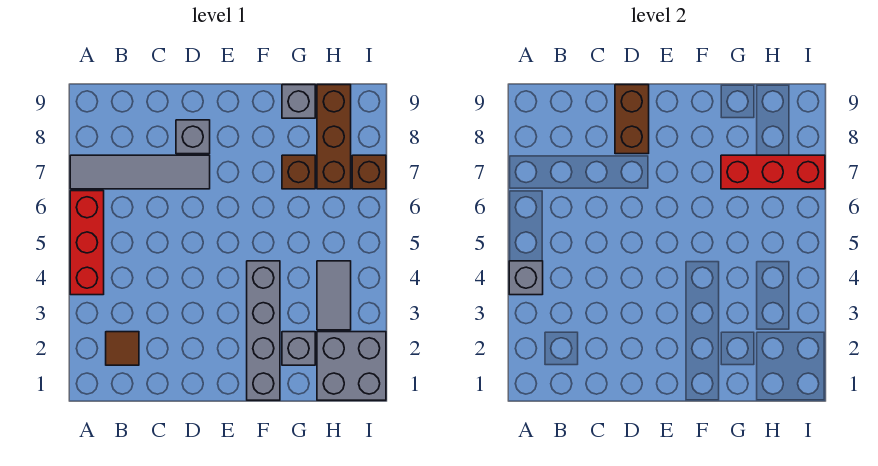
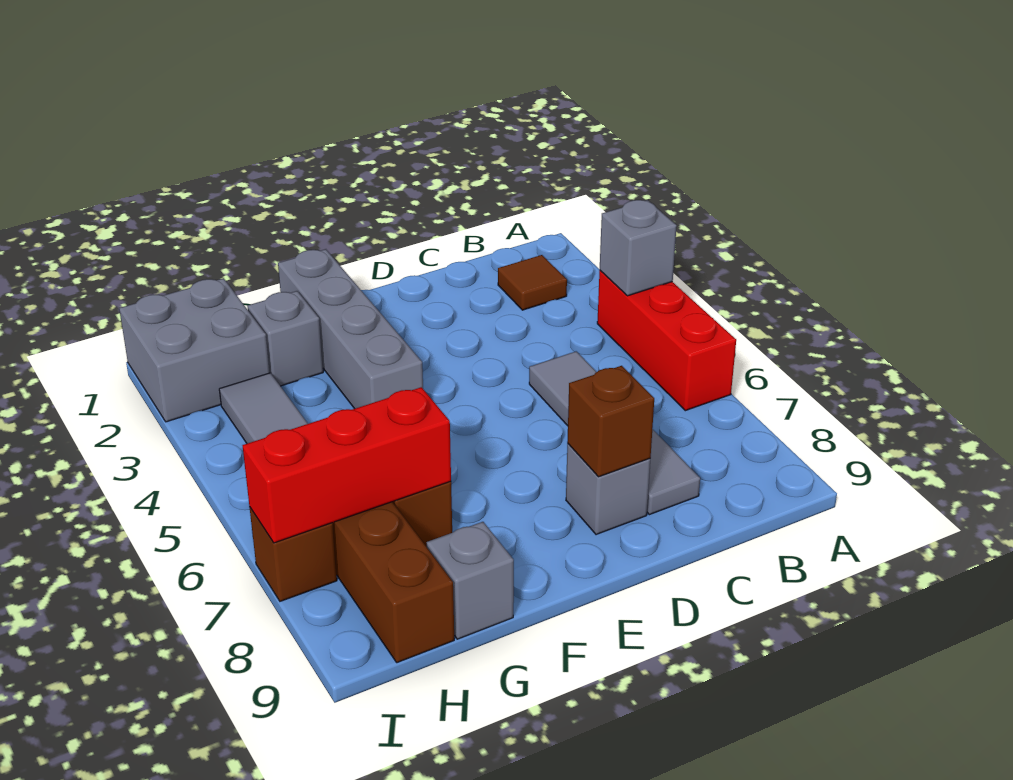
grey tile A7:D7 level 1 -> grey tile C5:C8 level 1
brown brick D8:D9 level 2 -> brown brick D8 level 2

